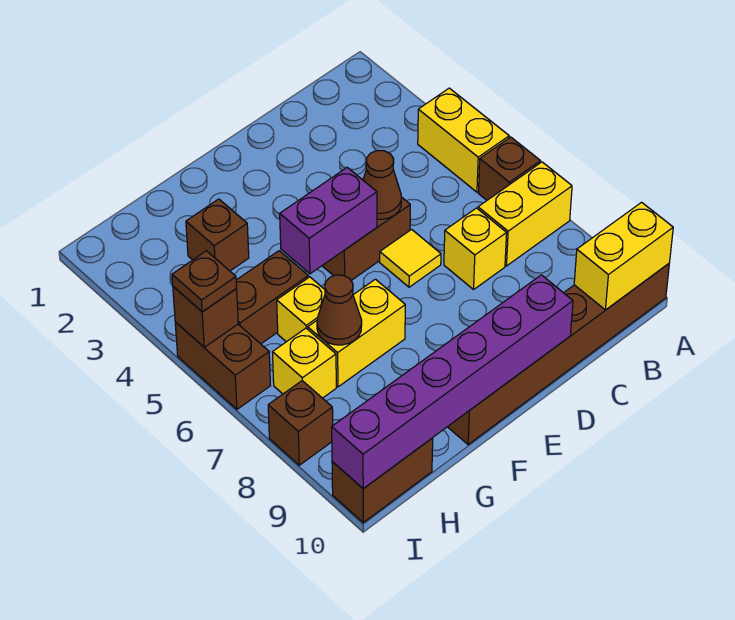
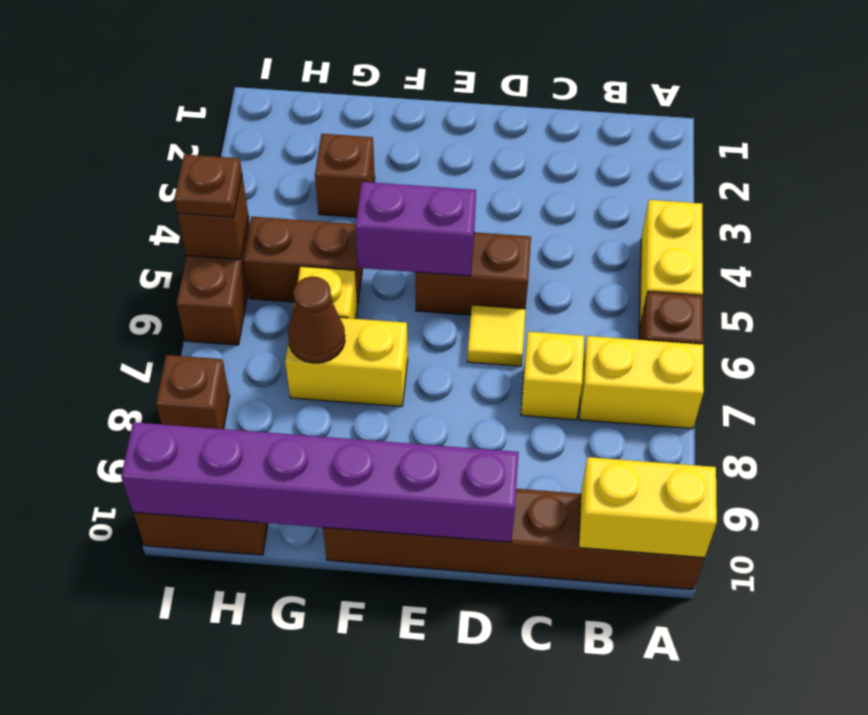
brown cone D5 level 2 -> none
yellow brick H7 level 1 -> none

